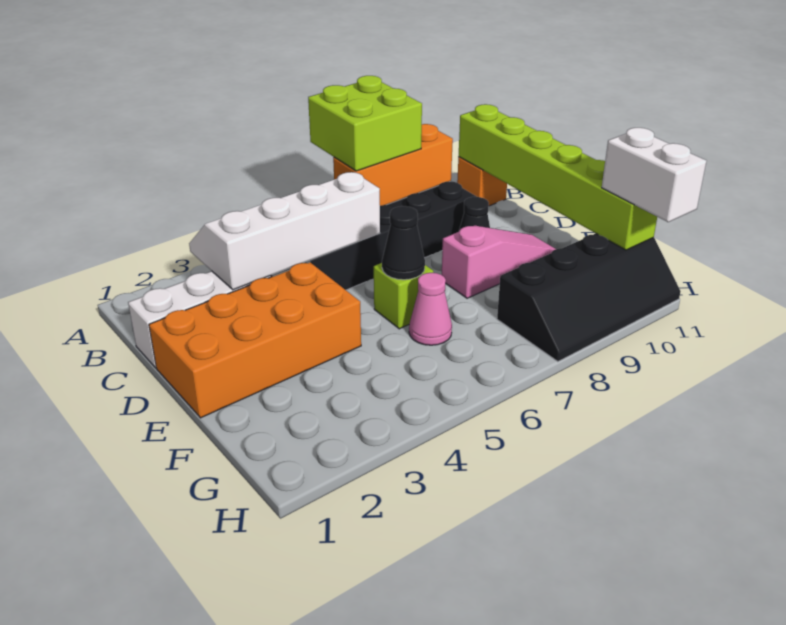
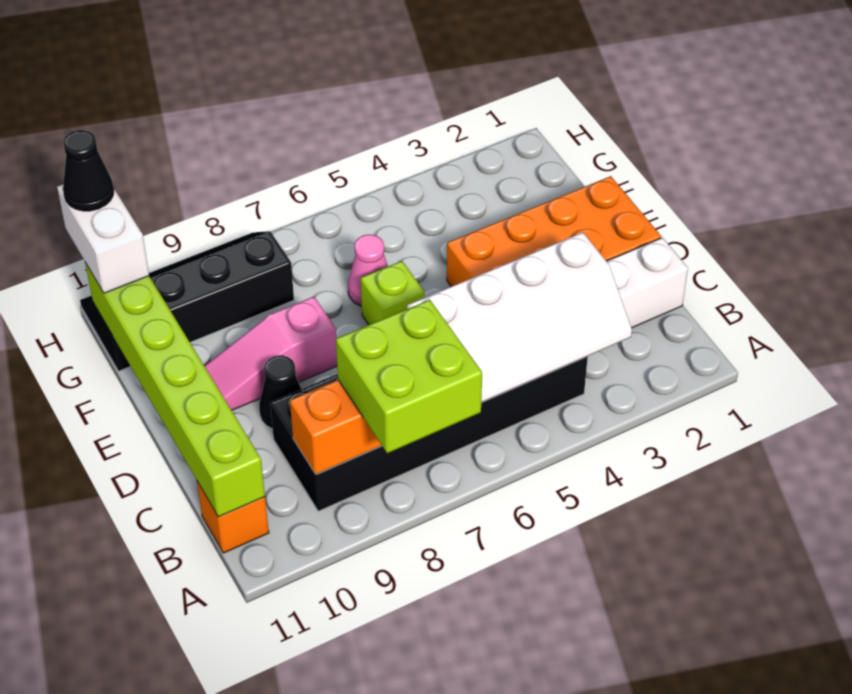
black cone E6 level 2 -> black cone H11 level 4

